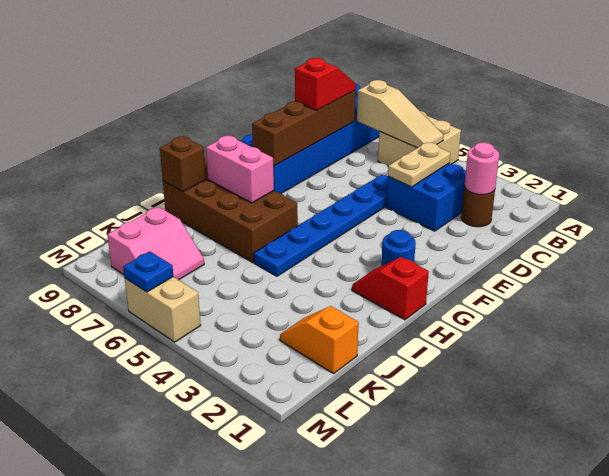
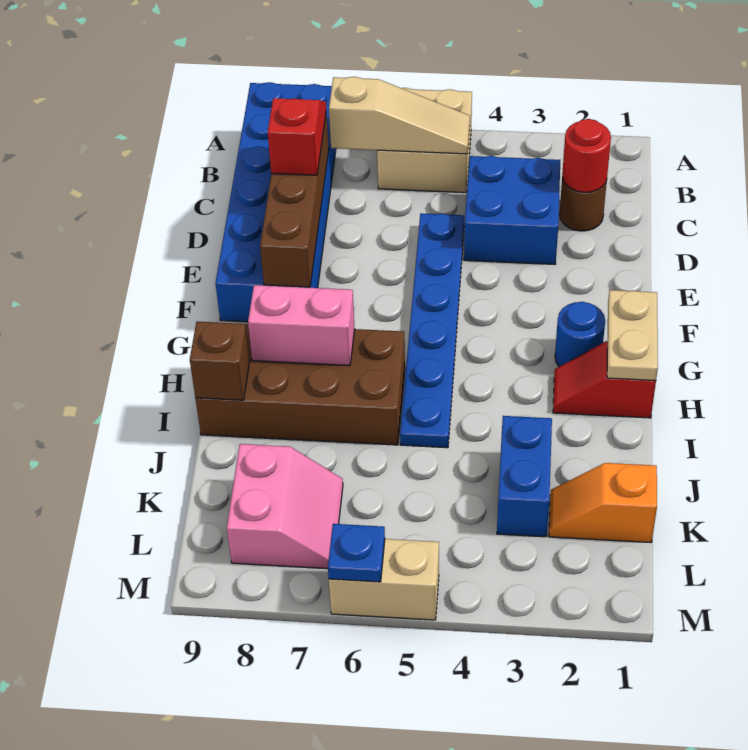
pink round brick C2 level 2 -> red round brick C2 level 2
tan plate C4:D4 level 2 -> tan plate G1:H1 level 2
none -> blue brick J3:K3 level 1

